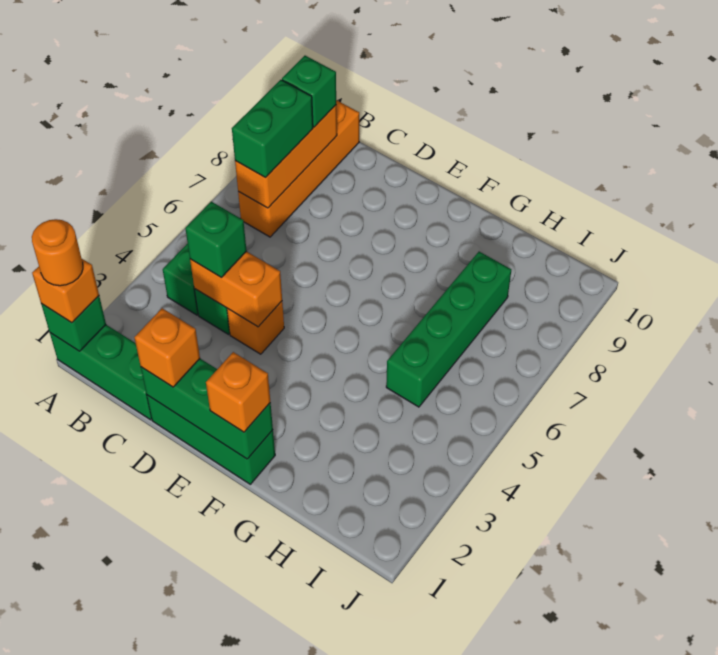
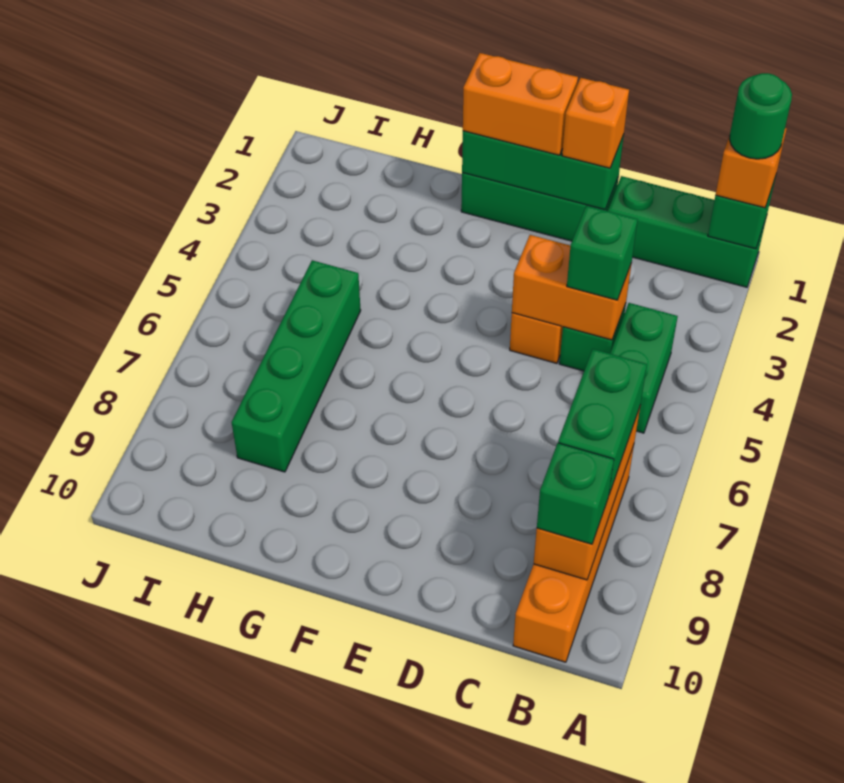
orange round brick A1 level 4 -> green round brick A1 level 4
orange brick F1 level 3 -> orange brick E1:F1 level 3

